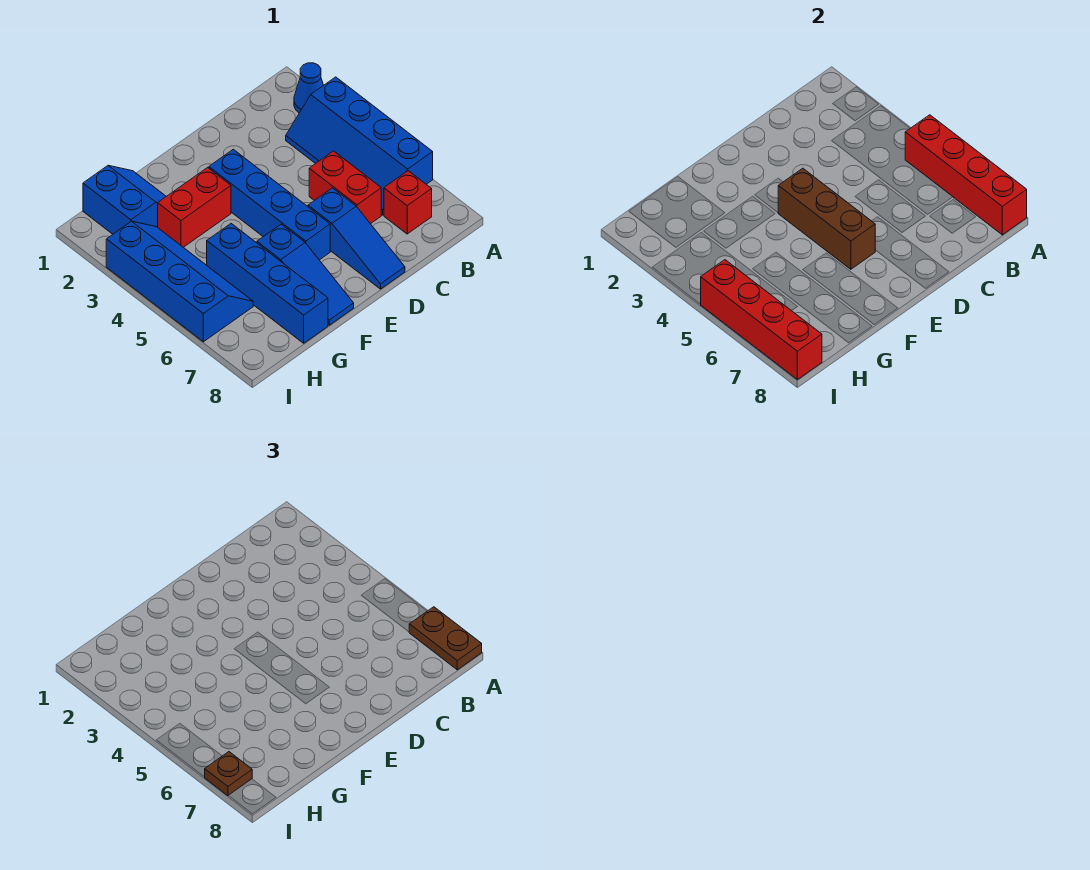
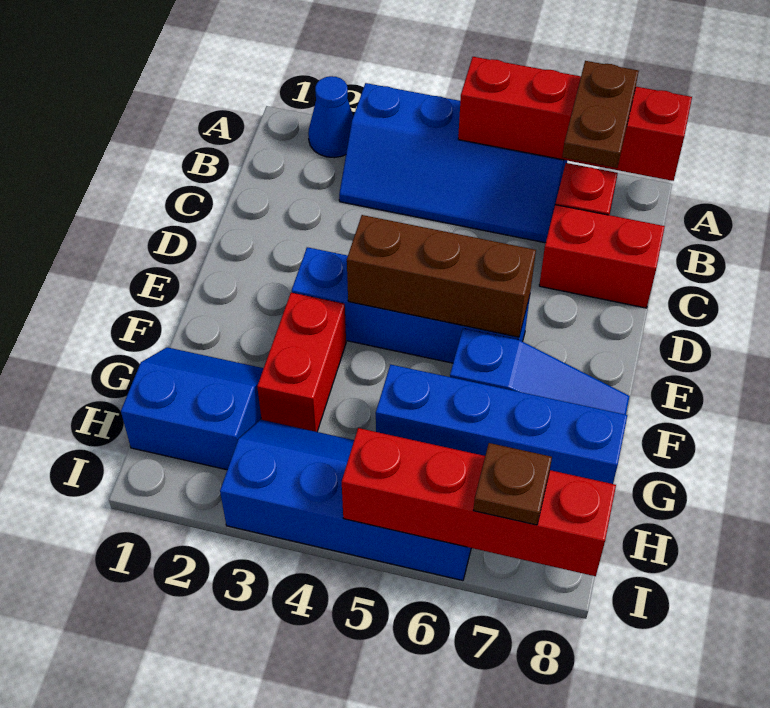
brown plate A7:A8 level 3 -> brown plate A7:B7 level 3
red brick C5:C6 level 1 -> red brick C7:C8 level 1
blue slope D6:D8 level 1 top 6 -> none

